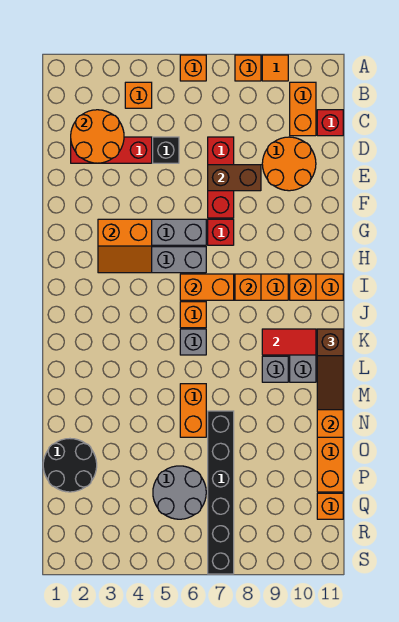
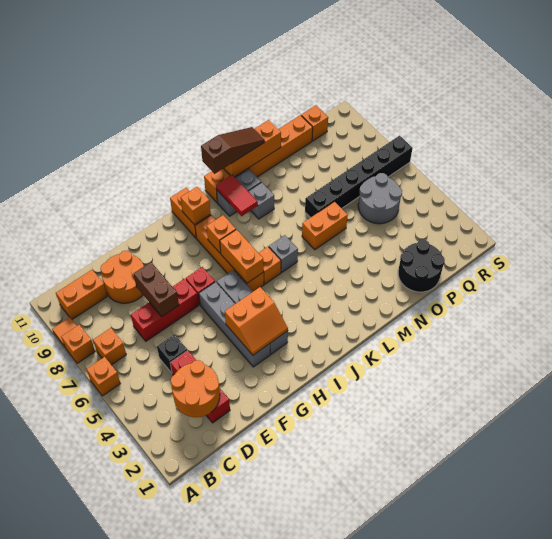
orange brick B4 level 1 -> orange brick B7 level 1
red brick C11 level 1 -> none
orange slope G3:H4 level 2 top G -> orange slope G3:H4 level 2 top 4

